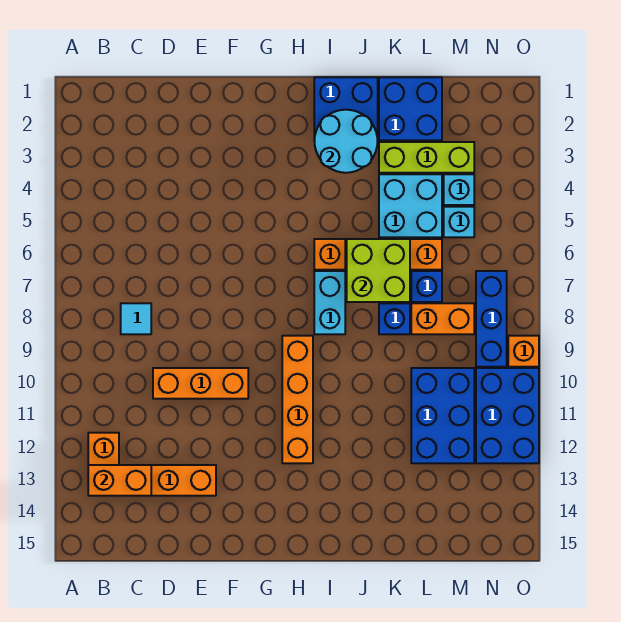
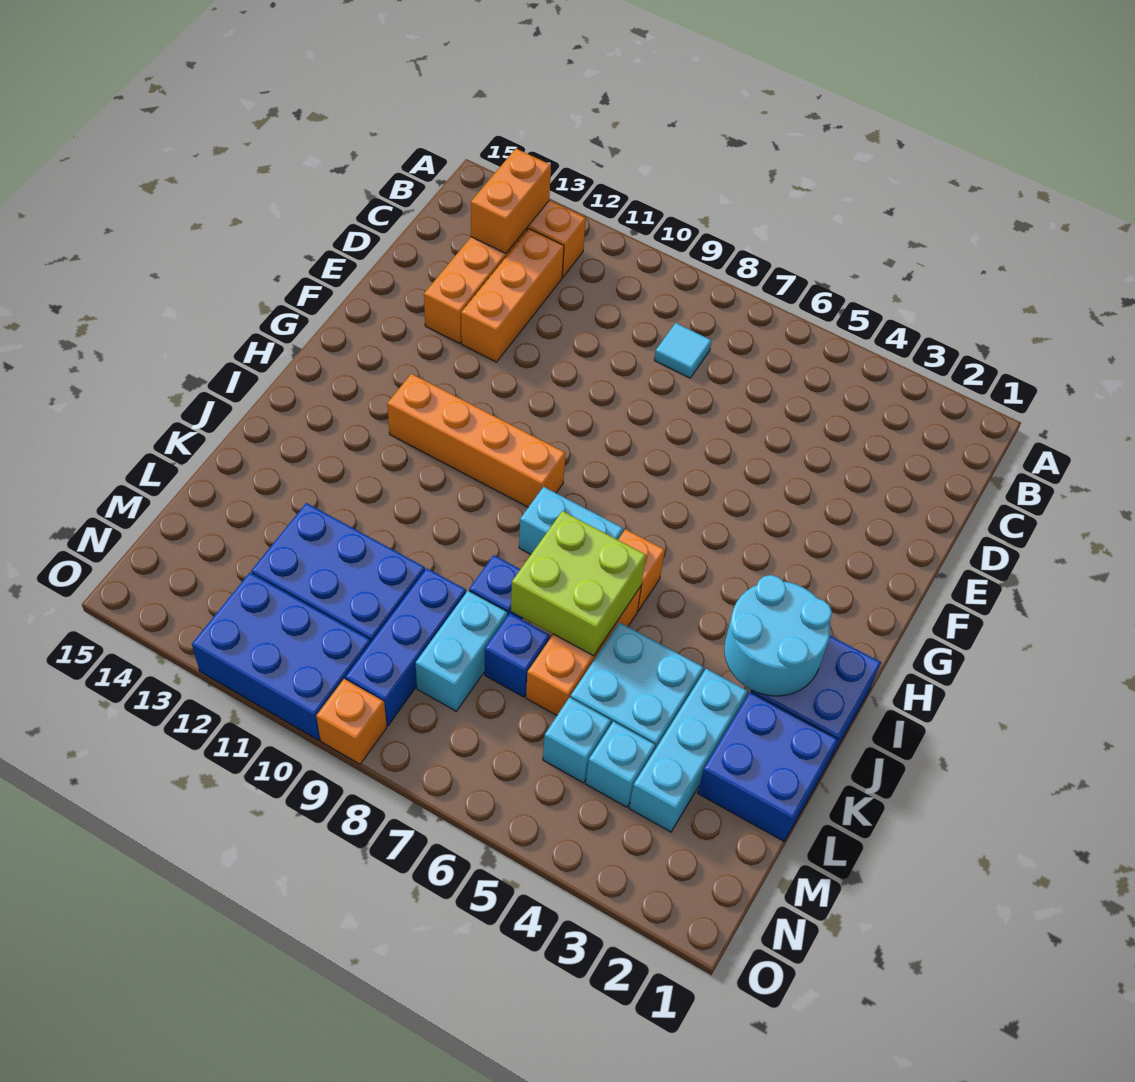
orange brick D10:F10 level 1 -> orange brick C12:E12 level 1
lime brick K3:M3 level 1 -> cyan brick K3:M3 level 1
orange brick L8:M8 level 1 -> cyan brick L8:M8 level 1
blue brick N7:N9 level 1 -> blue brick L9:N9 level 1

